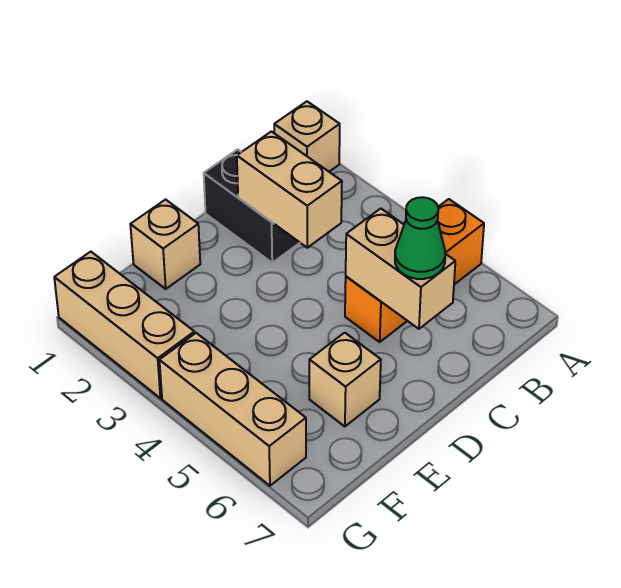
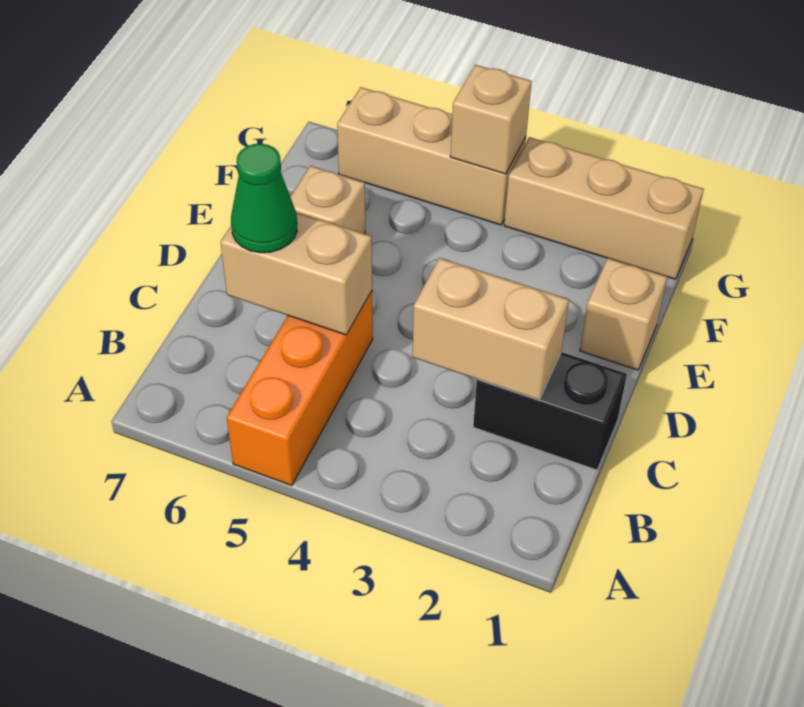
tan brick A1 level 1 -> tan brick G4 level 2

